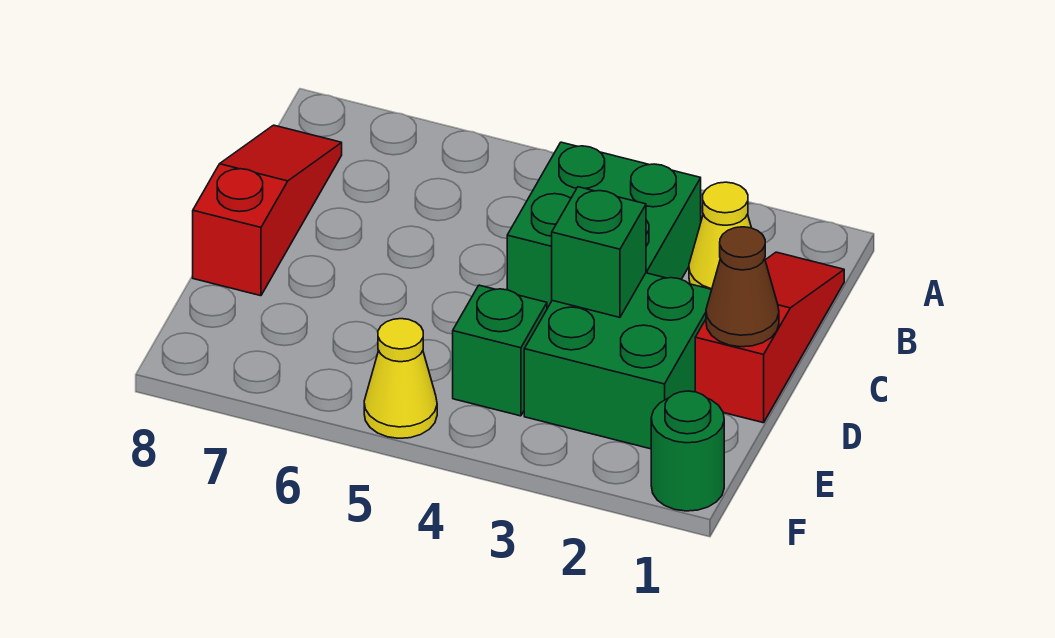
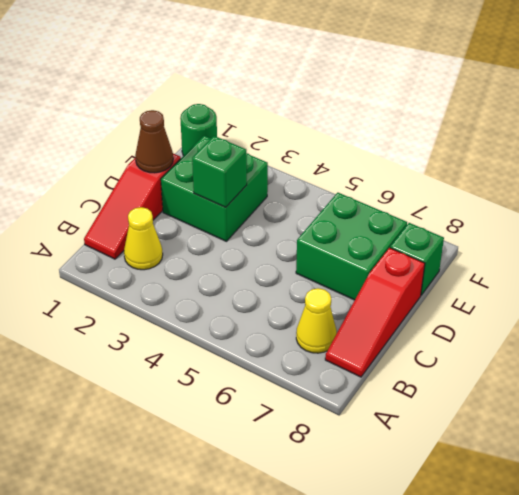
green brick B3:C4 level 1 -> green brick D6:E7 level 1
green brick E4 level 1 -> green brick E8 level 1
yellow cone F5 level 1 -> yellow cone B7 level 1

